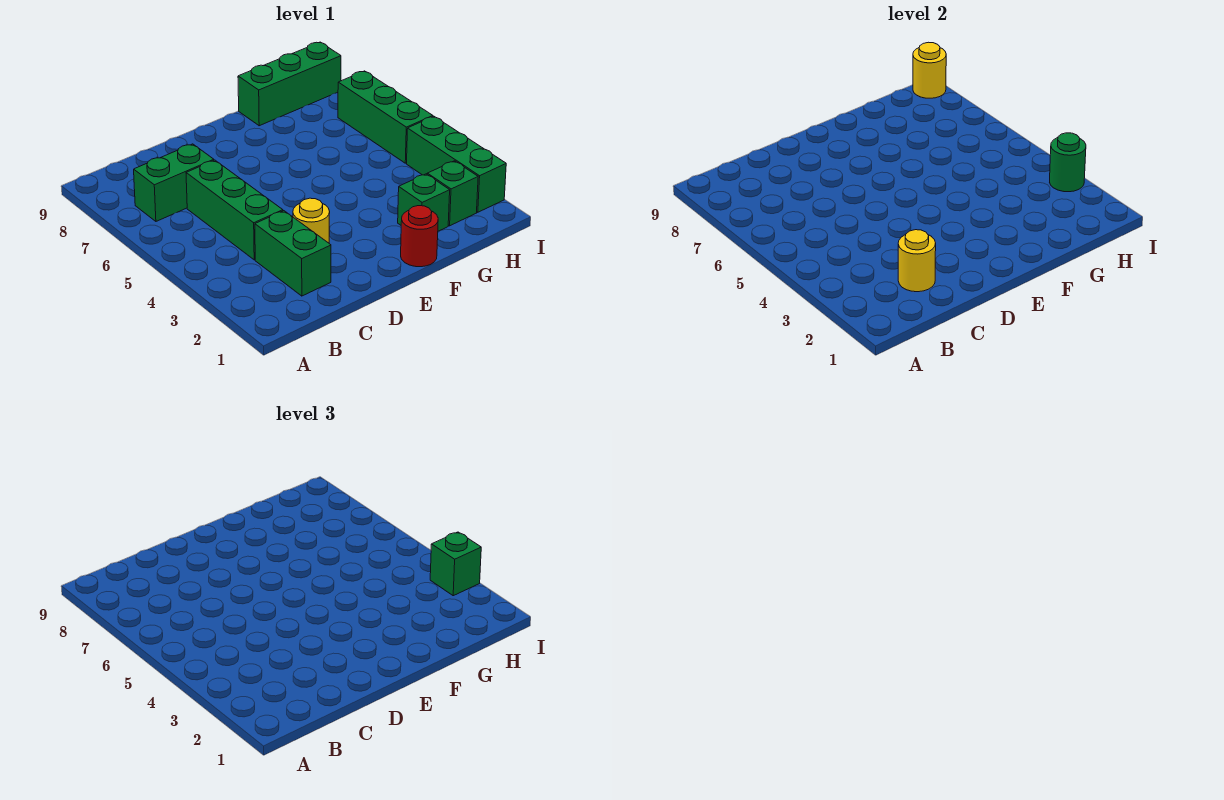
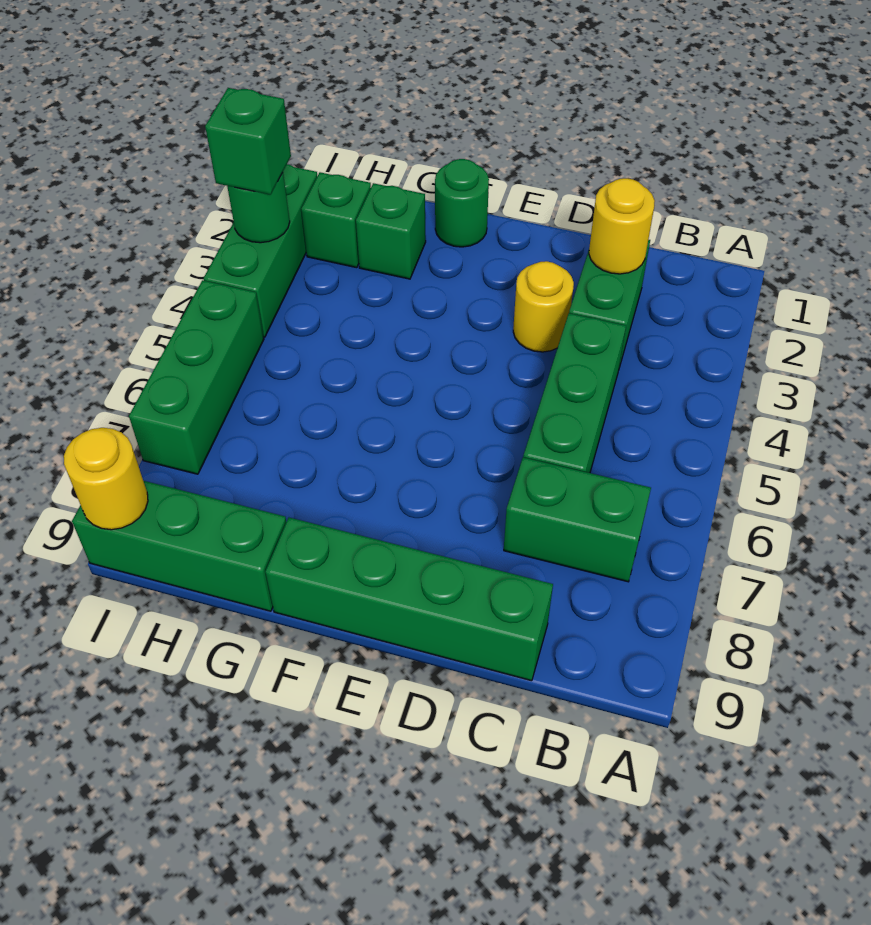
none -> green brick C9:F9 level 1
red round brick F1 level 1 -> green round brick F1 level 1

